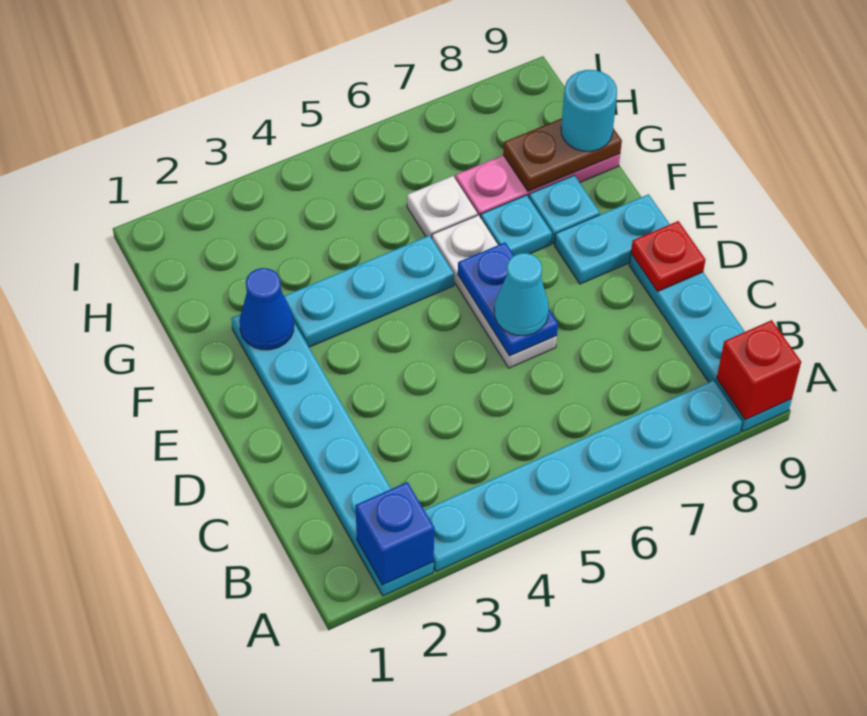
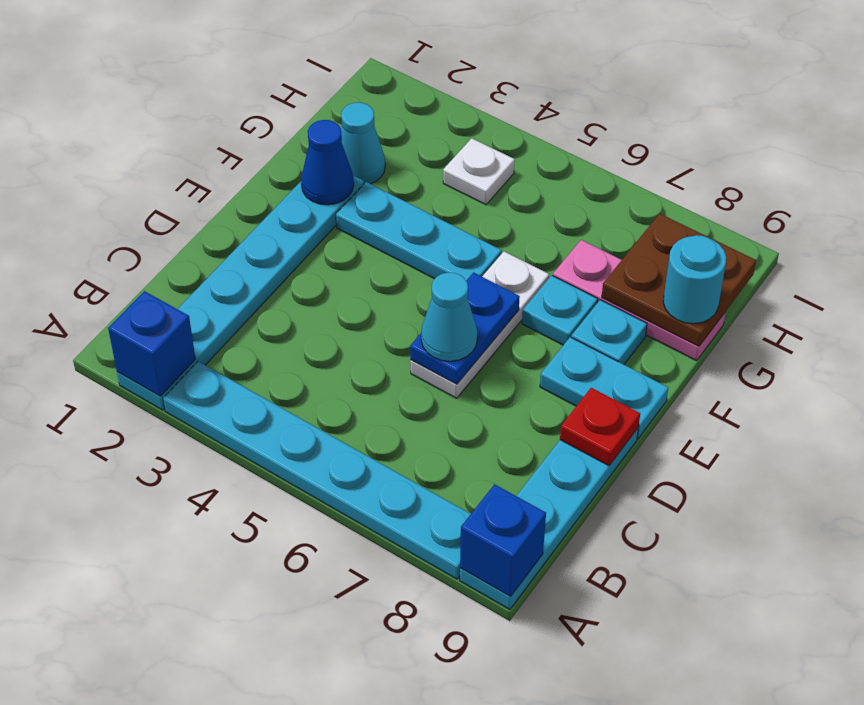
red brick A9 level 2 -> blue brick A9 level 2
none -> cyan cone G2 level 1
white plate G6 level 1 -> white plate H4 level 1
brown plate G8:G9 level 2 -> brown plate G8:H9 level 2

